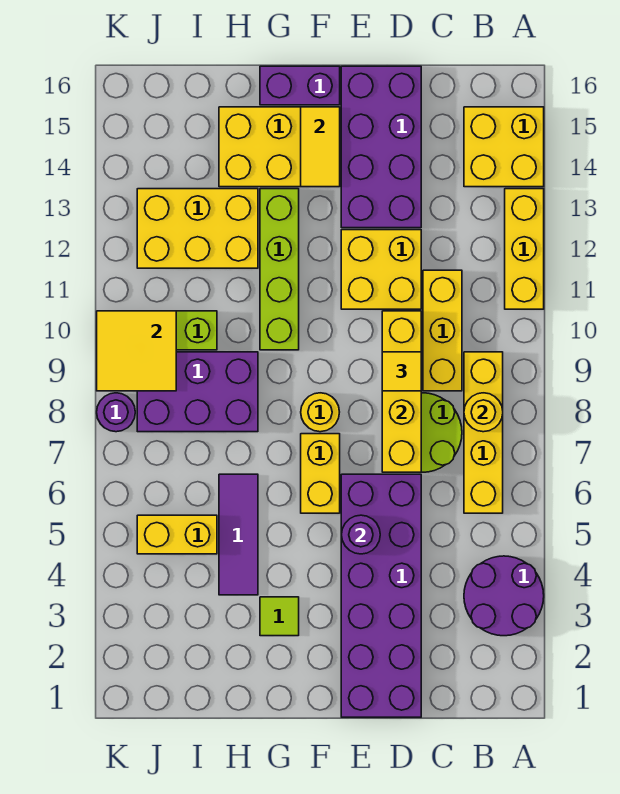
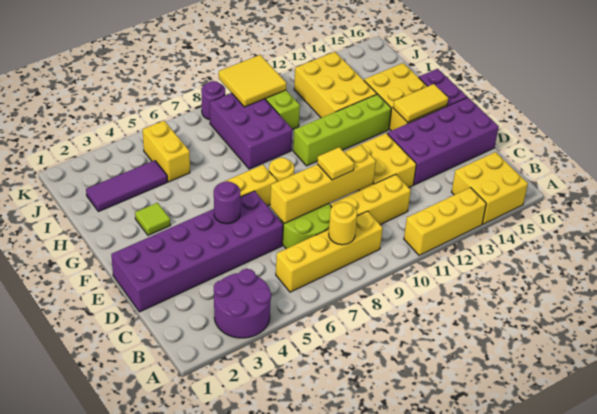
purple tile H4:H6 level 1 -> purple tile I2:I4 level 1

